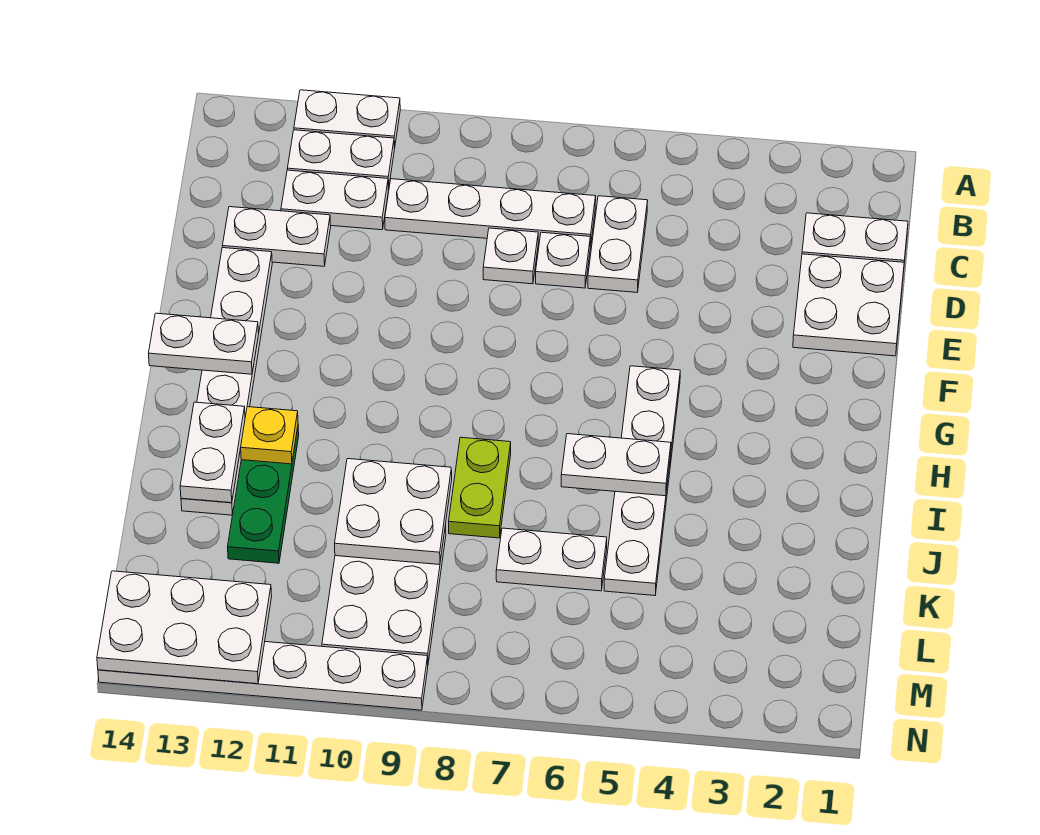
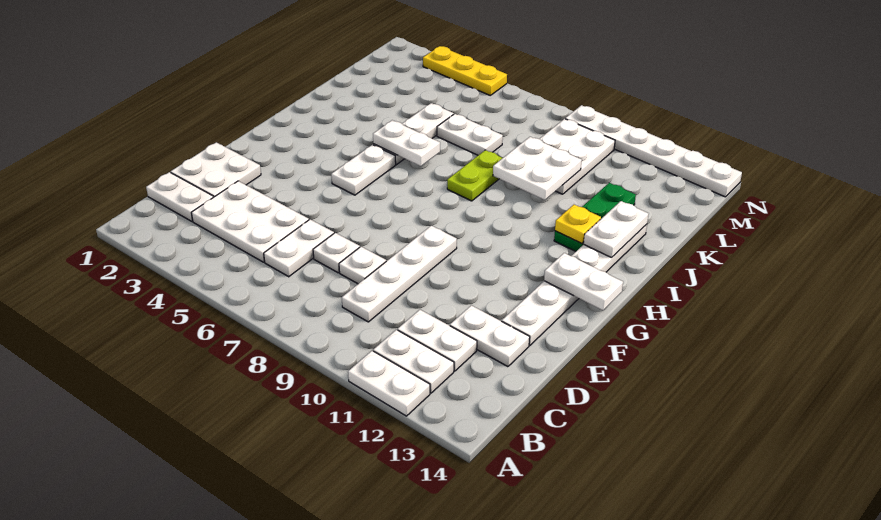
white plate C7:C10 level 1 -> white plate C9:F9 level 1
white plate M12:N14 level 2 -> white plate C3:D5 level 1
none -> yellow plate N3:N5 level 1

